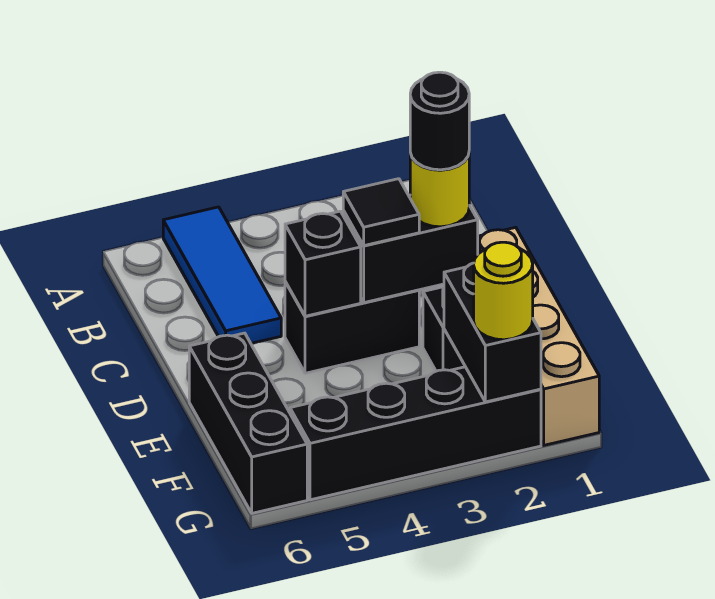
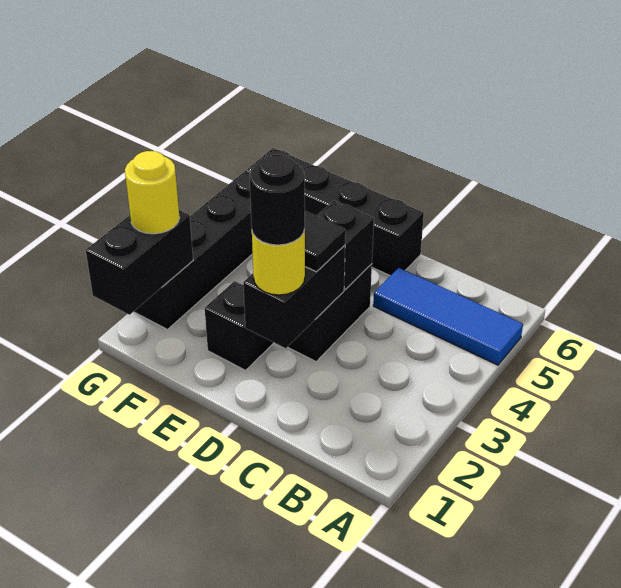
tan brick D1:G1 level 1 -> none
black brick E6:G6 level 1 -> black brick D6:G6 level 1
black brick F2:G2 level 2 -> black brick G1:G2 level 2

